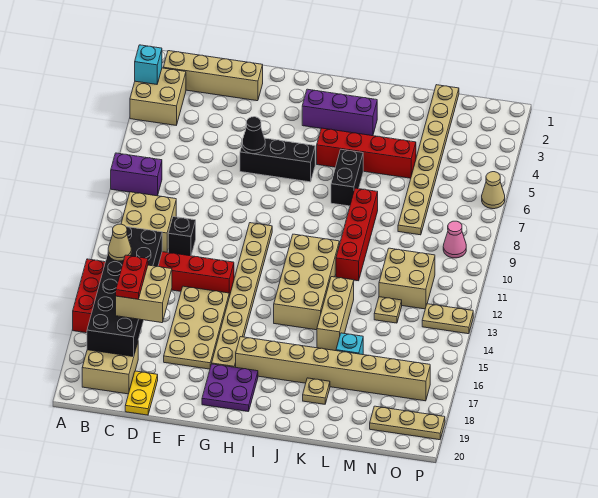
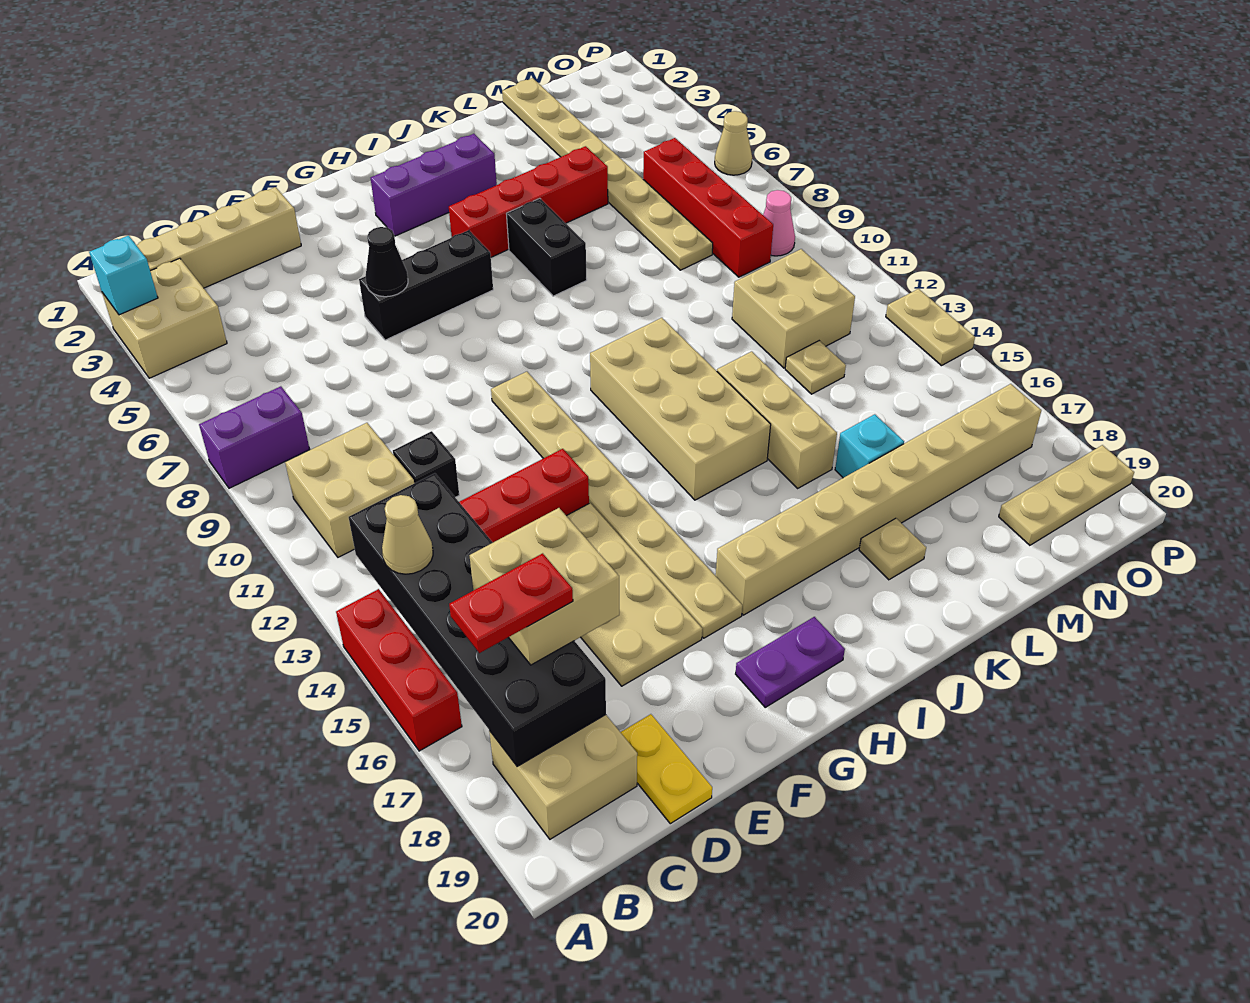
red plate C16:C17 level 4 -> red plate B17:C17 level 4
purple plate G18:H19 level 1 -> purple plate G19:H19 level 1
red brick K8:K11 level 1 -> red brick N6:N9 level 1
tan plate O13:P13 level 1 -> tan plate P13:P14 level 1

